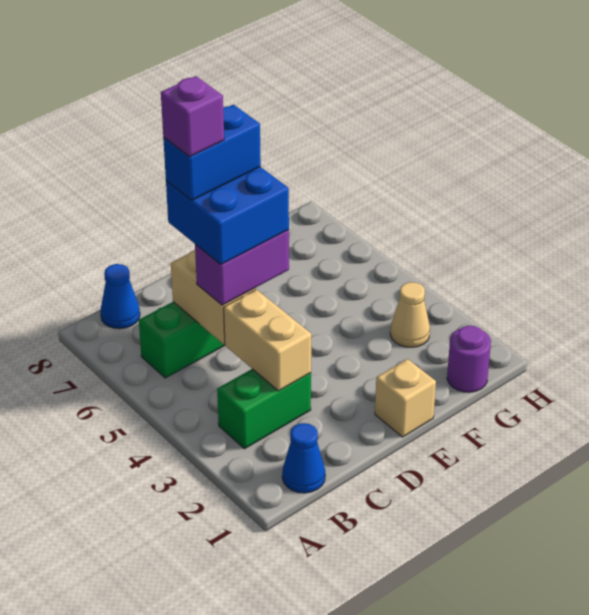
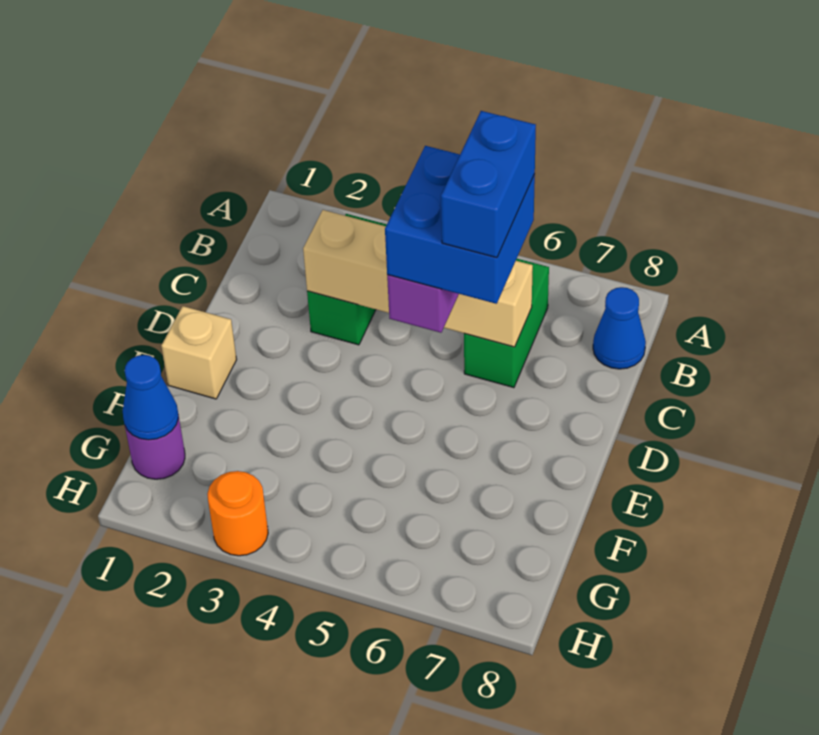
blue cone B1 level 1 -> blue cone G1 level 2
purple brick C6 level 6 -> none
tan cone G3 level 1 -> none
none -> orange round brick H3 level 1

